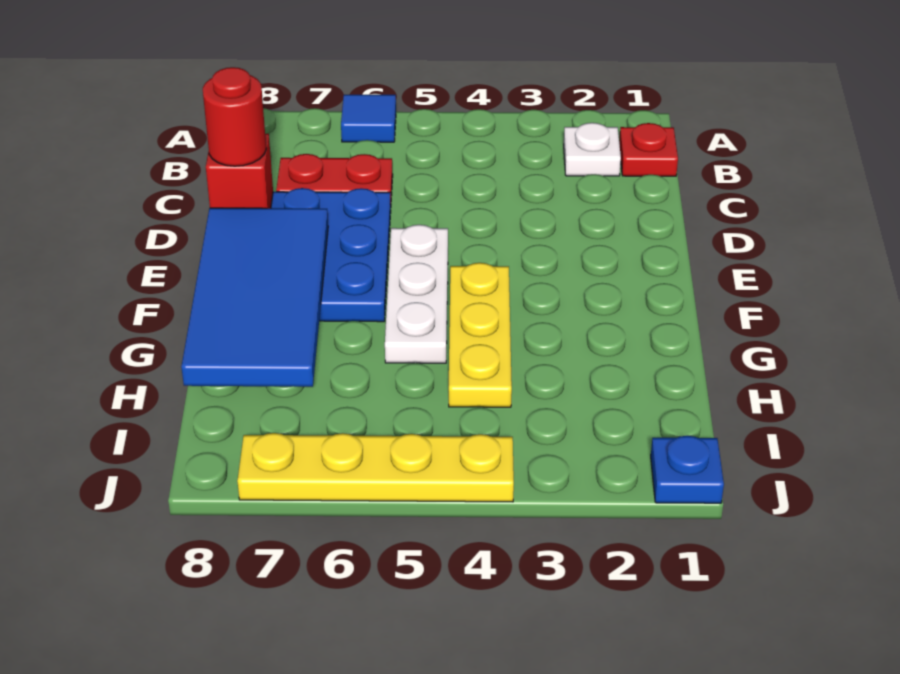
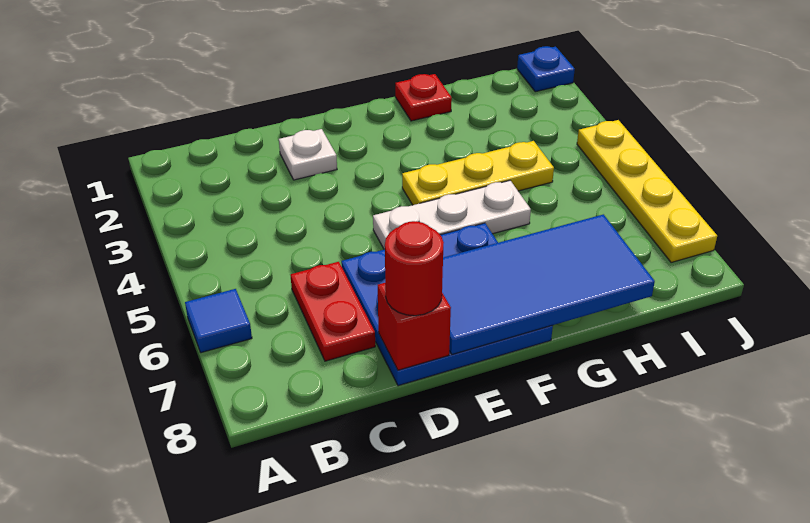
red plate B1 level 1 -> red plate G1 level 1
white plate B2 level 1 -> white plate D2 level 1

